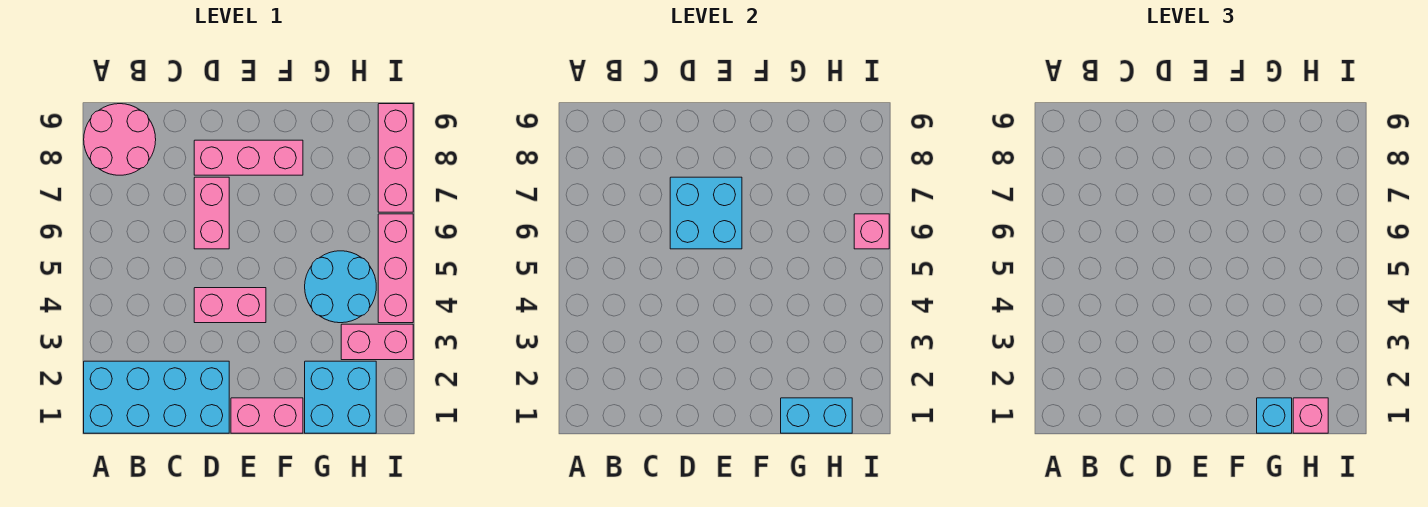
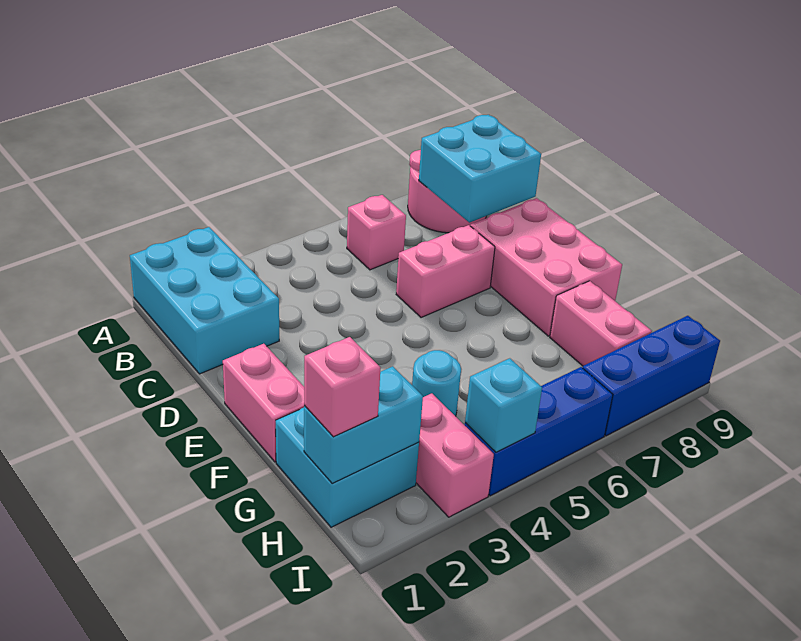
cyan brick A1:D2 level 1 -> cyan brick A1:C2 level 1
pink brick D4:E4 level 1 -> pink brick G8:H8 level 1
cyan brick D6:E7 level 2 -> cyan brick B8:C9 level 2
pink brick D8:F8 level 1 -> pink brick D8:F9 level 1
cyan brick G1:H1 level 2 -> cyan brick H1:H2 level 2
cyan brick G1 level 3 -> cyan brick I4 level 2
cyan round brick G4:H5 level 1 -> cyan round brick G4 level 1
pink brick I4:I6 level 1 -> blue brick I4:I6 level 1
pink brick I6 level 2 -> pink brick B6 level 1
pink brick I7:I9 level 1 -> blue brick I7:I9 level 1

